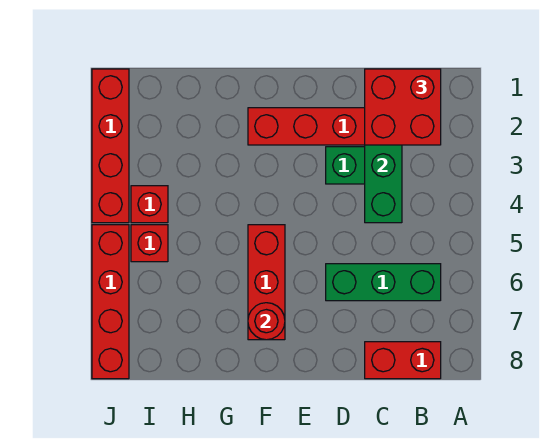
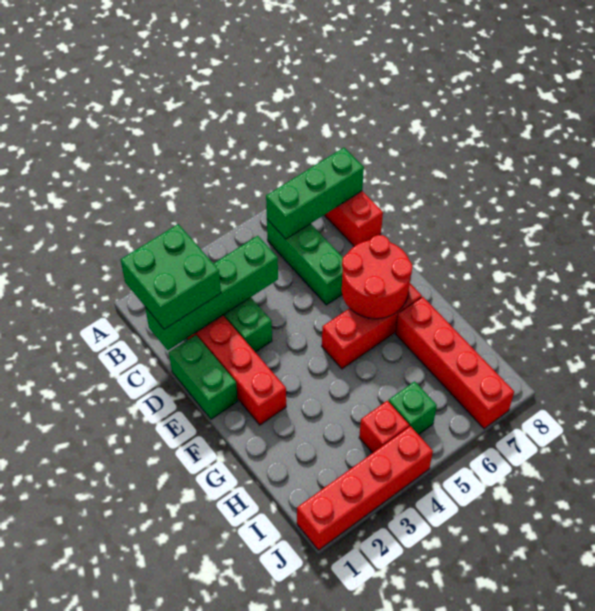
red brick B1:C2 level 3 -> green brick B1:C2 level 3
none -> green brick B6:B8 level 2
none -> green brick D1:E1 level 1
red round brick F7 level 2 -> red round brick E6:F7 level 2
red brick I5 level 1 -> green brick I5 level 1
red brick J5:J8 level 1 -> red brick G7:J7 level 1

